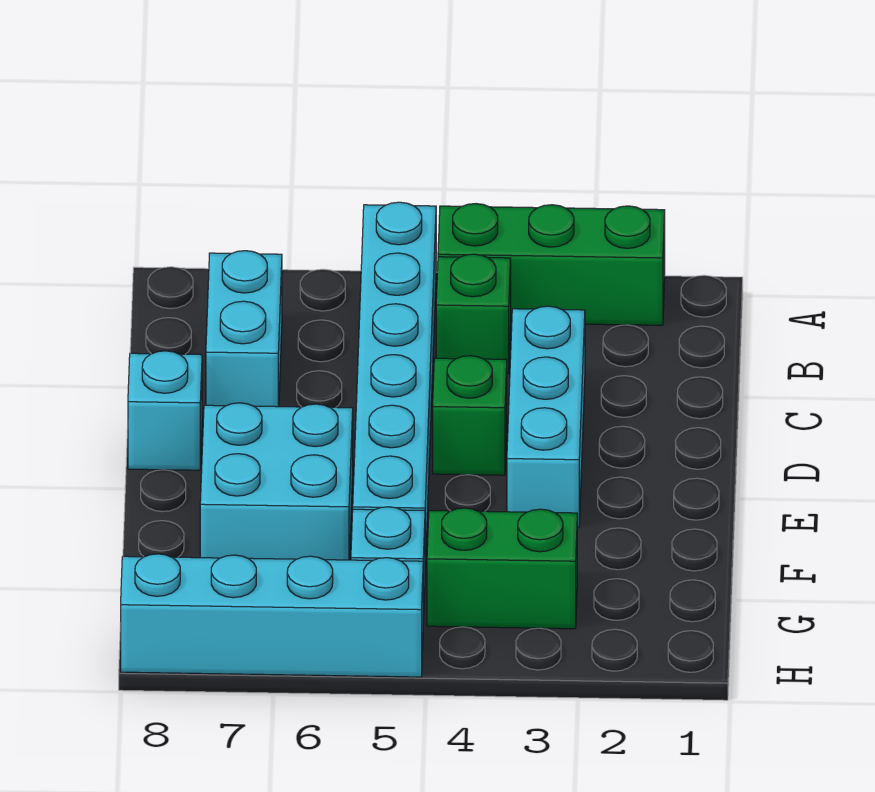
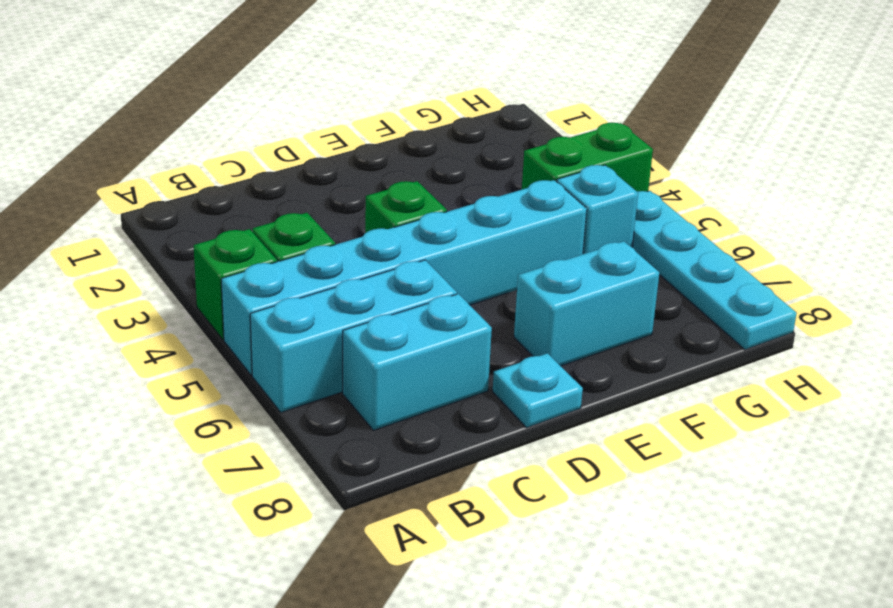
green brick A2:A4 level 1 -> green brick A4 level 1
cyan brick C3:E3 level 1 -> cyan brick A6:C6 level 1
cyan brick D8 level 1 -> cyan plate D8 level 1
cyan brick E6:F7 level 1 -> cyan brick E7:F7 level 1
green brick G3:G4 level 1 -> green brick G4:H4 level 1
cyan brick H5:H8 level 1 -> cyan plate H5:H8 level 1

